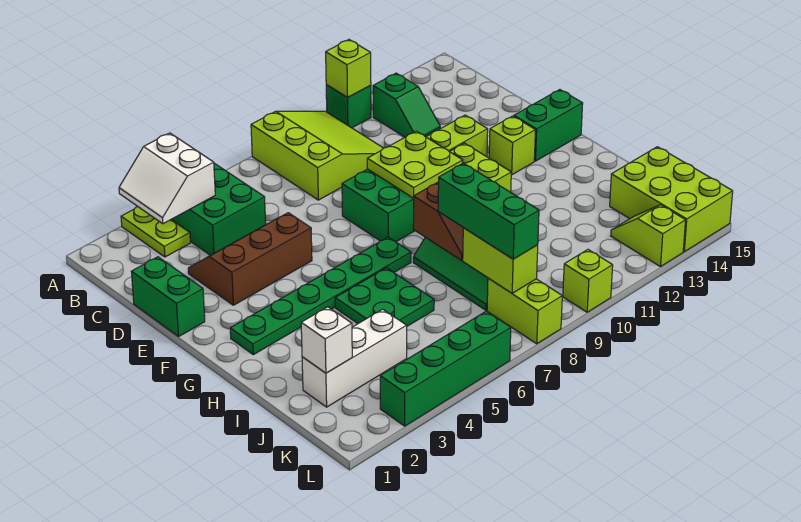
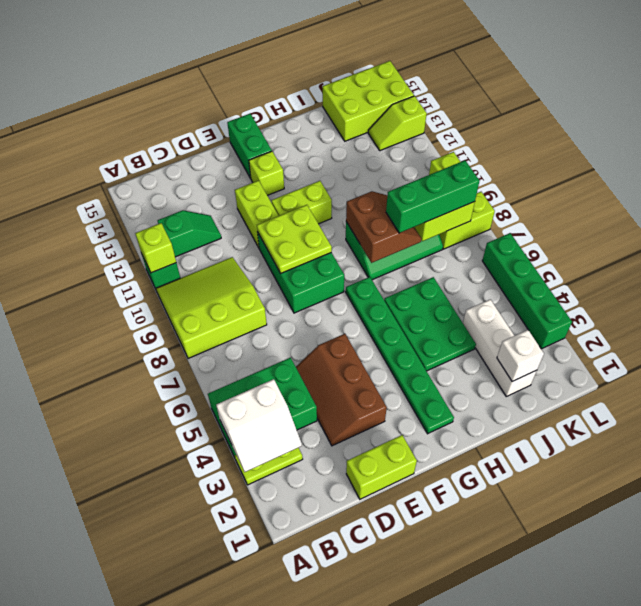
green brick D1:E1 level 1 -> lime brick D1:E1 level 1
green plate H5:I6 level 1 -> green plate H4:I6 level 1

